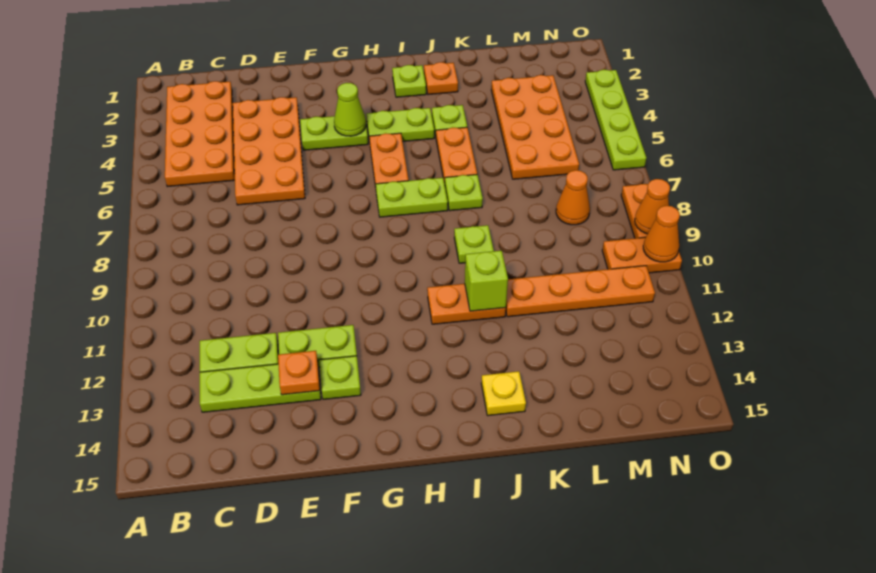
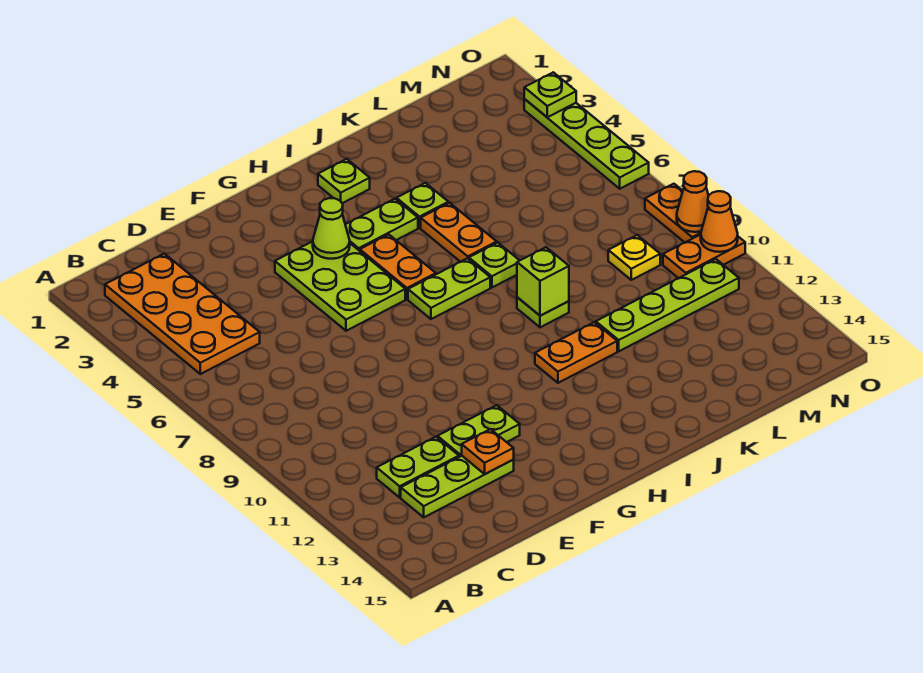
orange plate D3:E6 level 1 -> none
lime plate F4:G4 level 1 -> lime plate F4:G6 level 1
lime plate F13 level 1 -> lime plate O3 level 2
orange plate J2 level 1 -> none
lime brick J11 level 2 -> lime brick J9 level 2
yellow plate J14 level 1 -> yellow plate M9 level 1
orange plate K11:N11 level 1 -> lime plate K11:N11 level 1
orange plate L3:M6 level 1 -> none
orange cone M8 level 1 -> none

